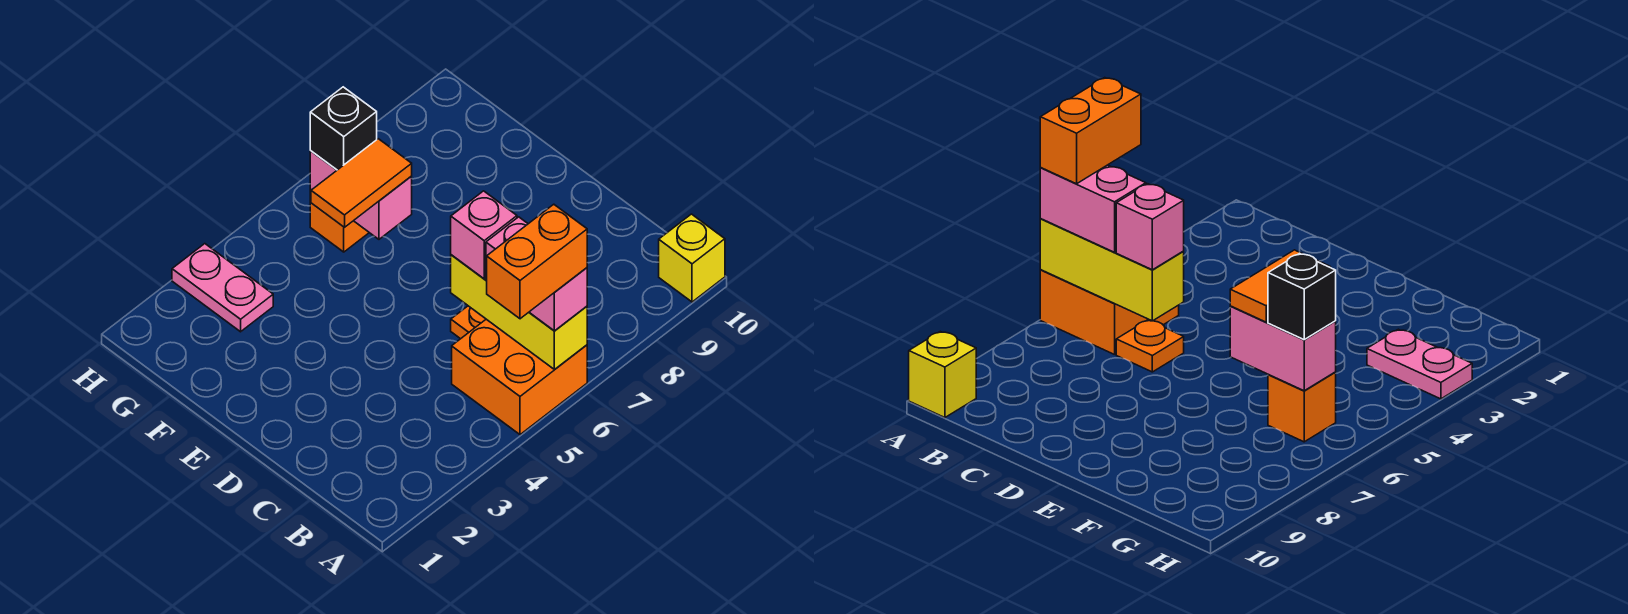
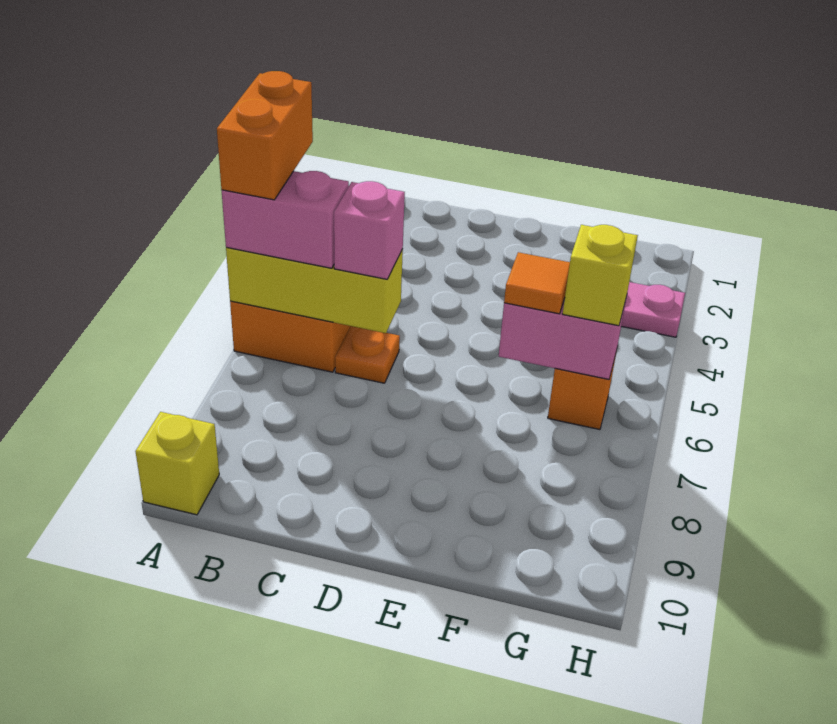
orange tile F5:F6 level 3 -> orange tile F6 level 3
black brick G6 level 3 -> yellow brick G6 level 3

